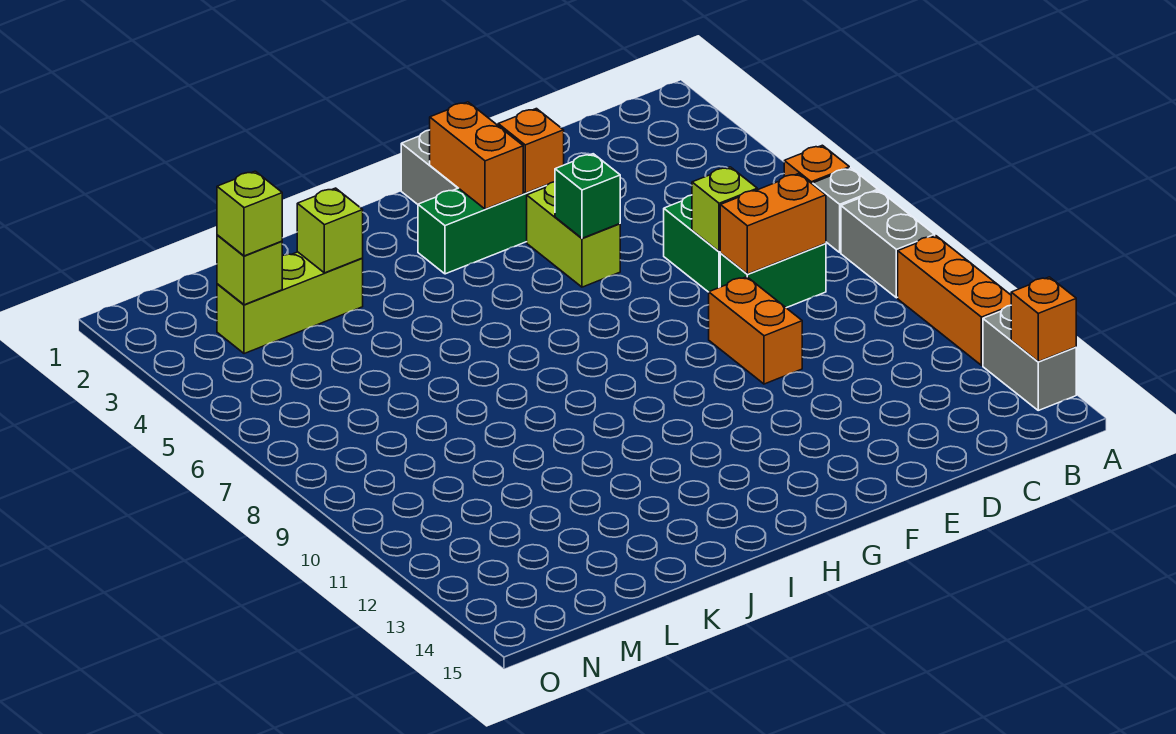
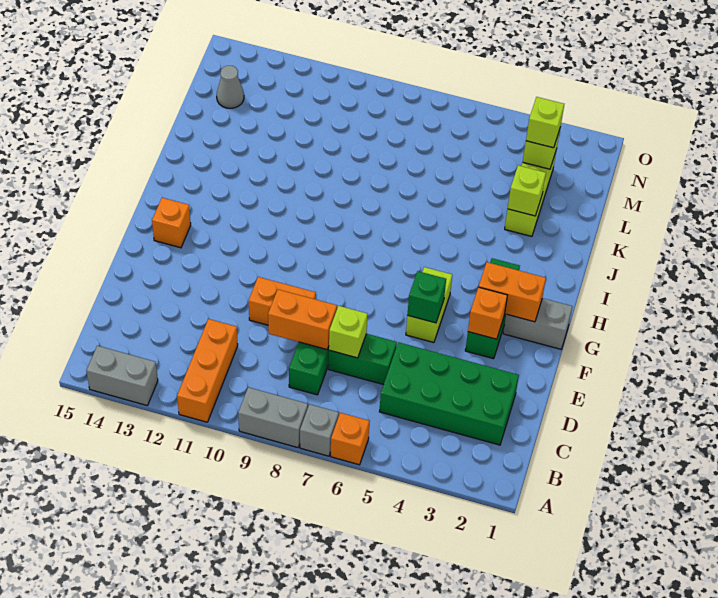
orange brick A10:A12 level 1 -> orange brick A11:C11 level 1
orange brick A14 level 2 -> orange brick G14 level 1
none -> green brick C2:D5 level 1
orange brick C8:D8 level 2 -> orange brick D8:D9 level 2
lime brick F4:F5 level 1 -> lime brick F5:G5 level 1
none -> grey cone M14 level 1

